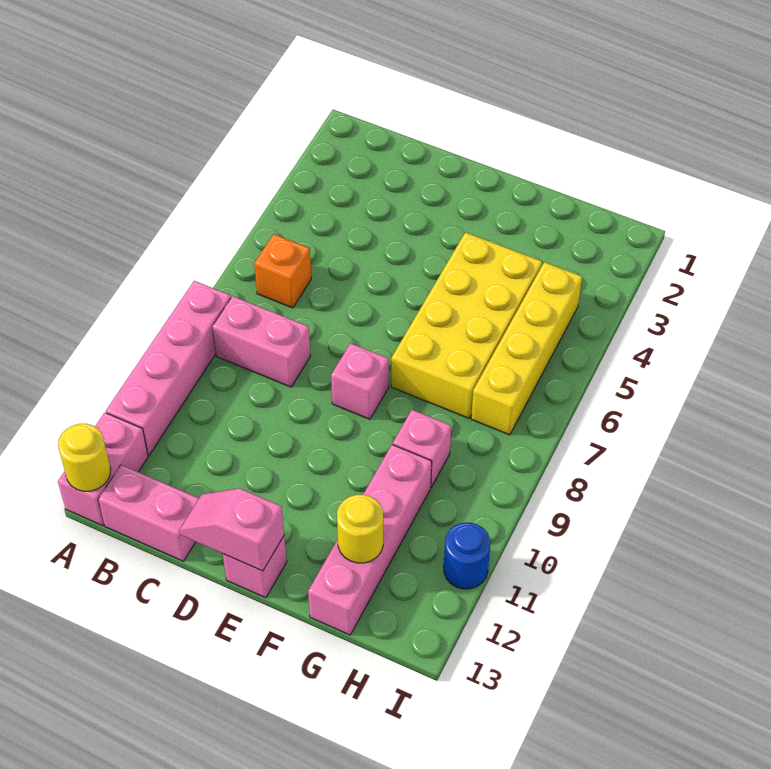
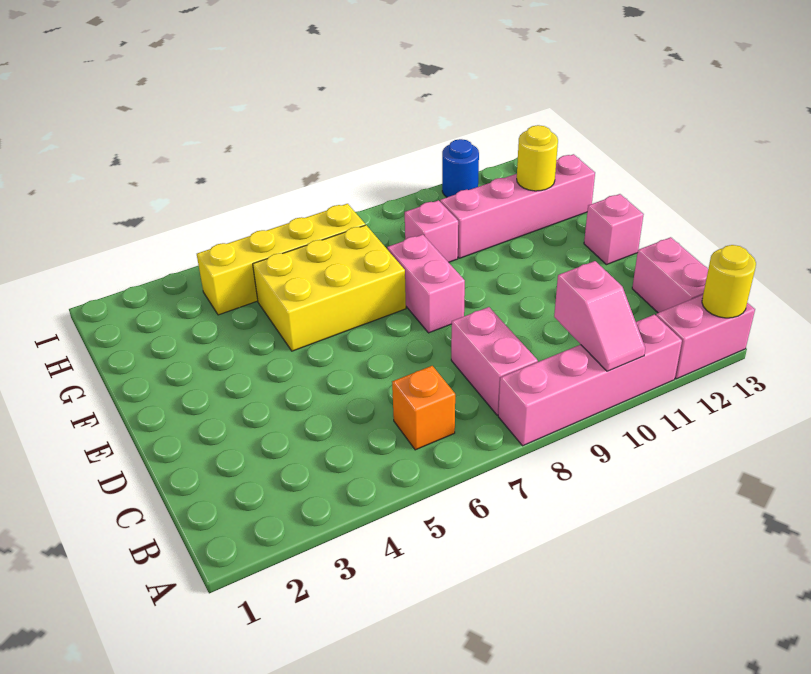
pink slope D13:E13 level 2 top E -> pink slope A10:B10 level 2 top B
pink brick E8 level 1 -> pink brick E8:F8 level 1
yellow brick F4:G7 level 1 -> yellow brick F5:G7 level 1

